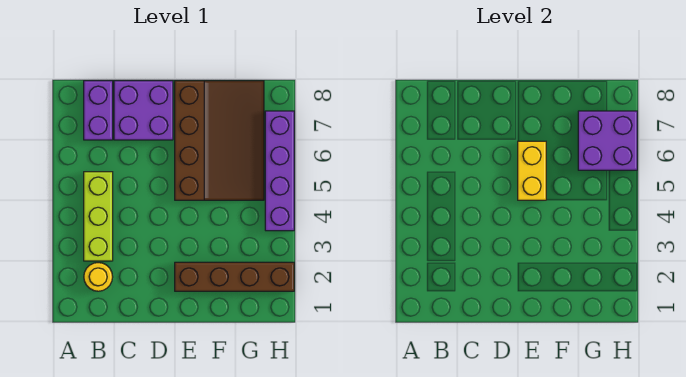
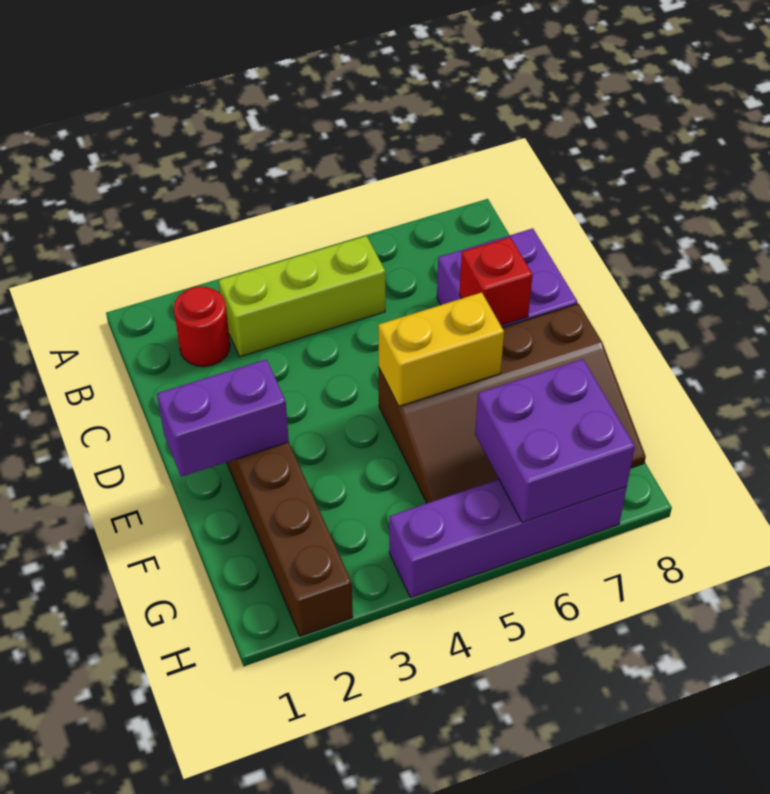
yellow round brick B2 level 1 -> red round brick B2 level 1
purple brick B7:B8 level 1 -> purple brick E1:E2 level 2
none -> red brick D7 level 2

